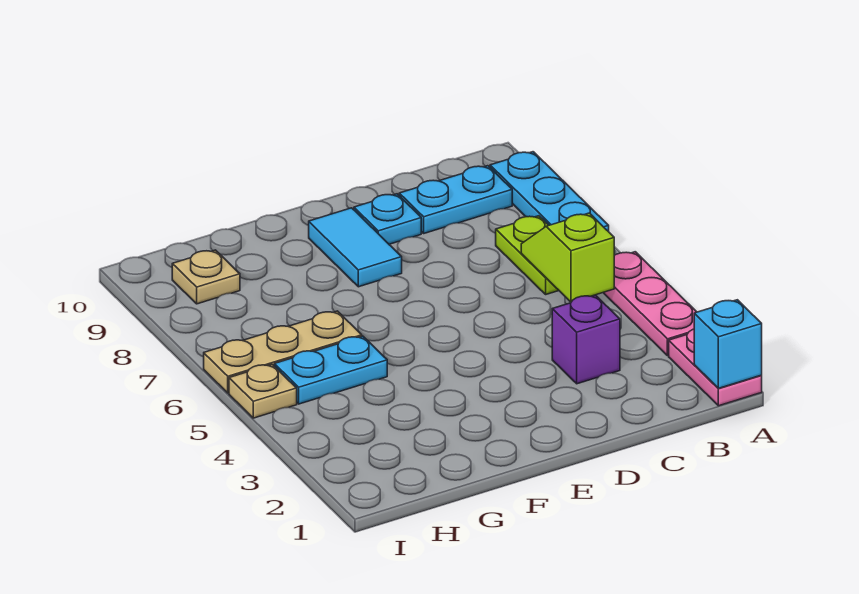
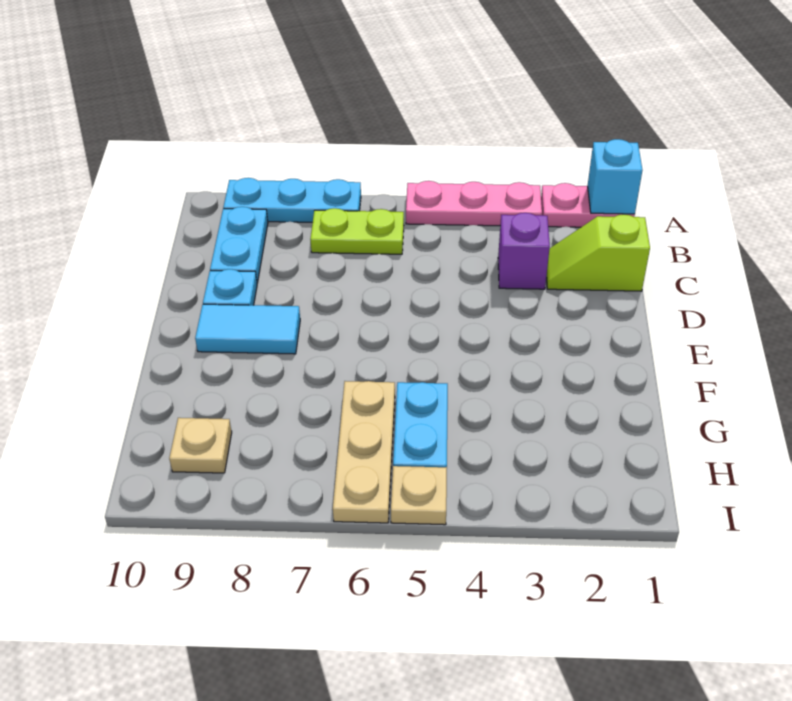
lime slope B5:B6 level 2 top 5 -> lime slope C1:C2 level 1 top 1

